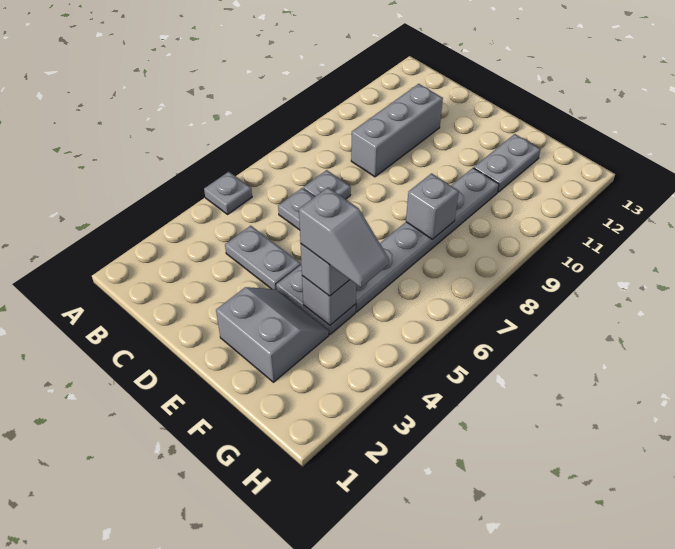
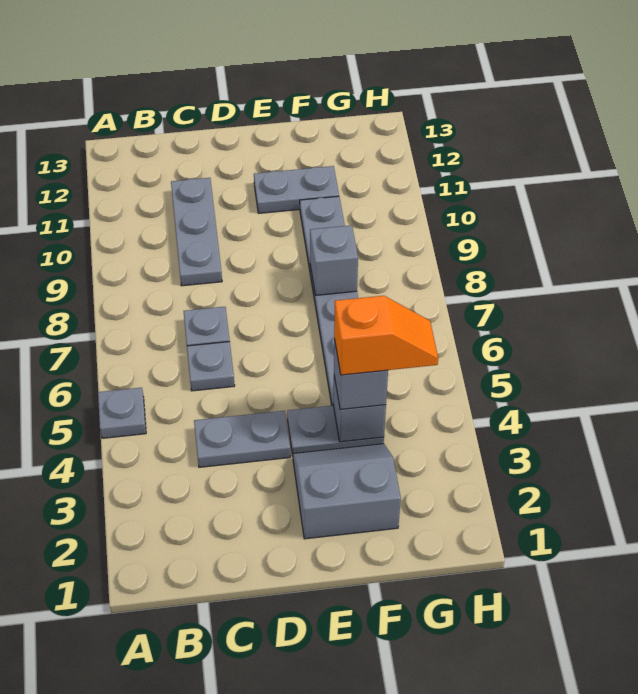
grey brick C9:C11 level 1 -> grey plate C9:C11 level 1
grey slope F4:G4 level 4 top F -> orange slope F4:G4 level 4 top F
grey plate F11:F12 level 1 -> grey plate E11:F11 level 1

